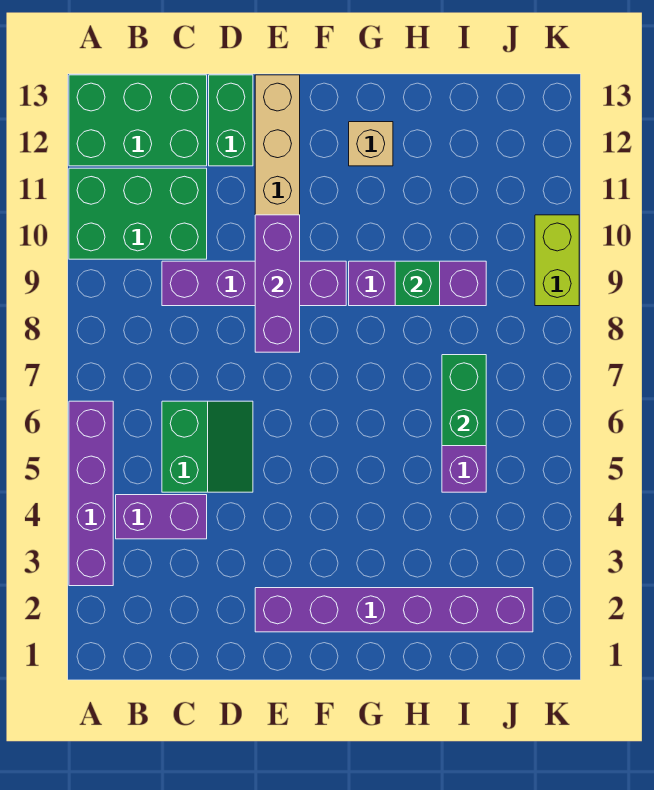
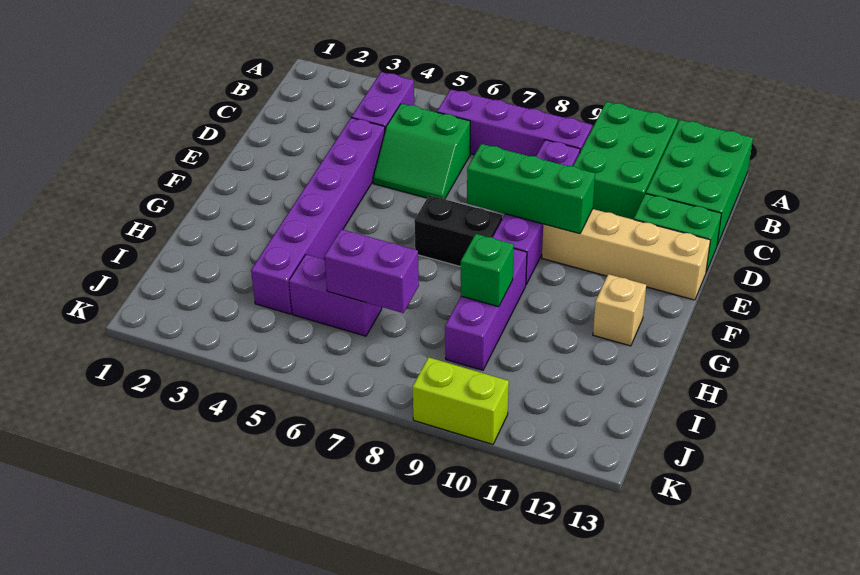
purple brick A3:A6 level 1 -> purple brick B6:B9 level 1
purple brick E2:J2 level 1 -> purple brick D4:I4 level 1
purple brick E8:E10 level 2 -> green brick E8:E10 level 2
none -> black brick F7:F8 level 1
green brick I6:I7 level 2 -> purple brick I6:I7 level 2

